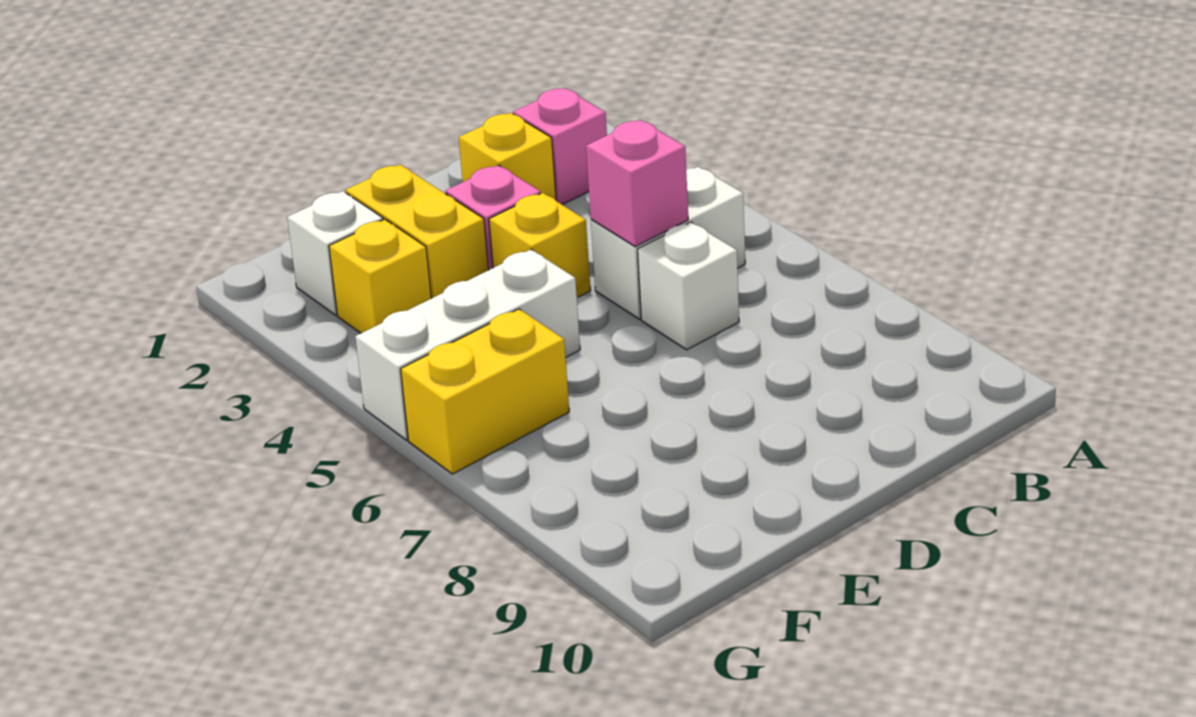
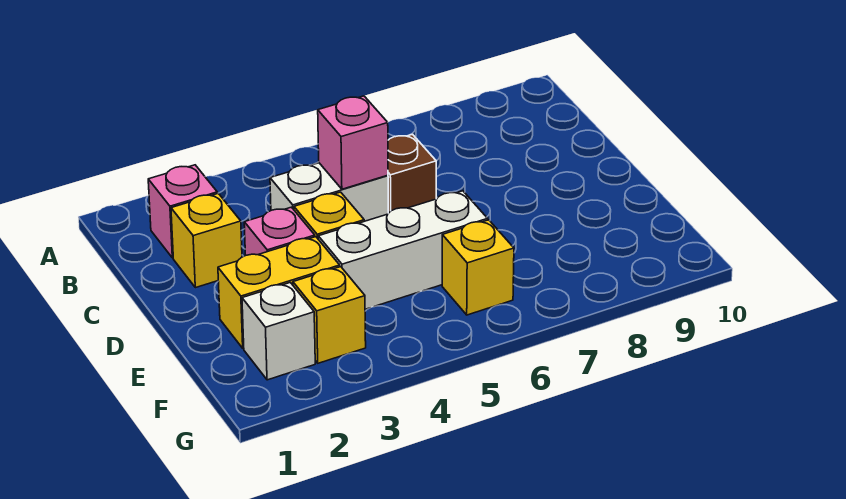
white brick B5:C5 level 1 -> white brick C4:C5 level 1
white brick C6 level 1 -> brown brick C6 level 1
white brick E5:G5 level 1 -> white brick E4:E6 level 1
yellow brick F6:G6 level 1 -> yellow brick F6 level 1

